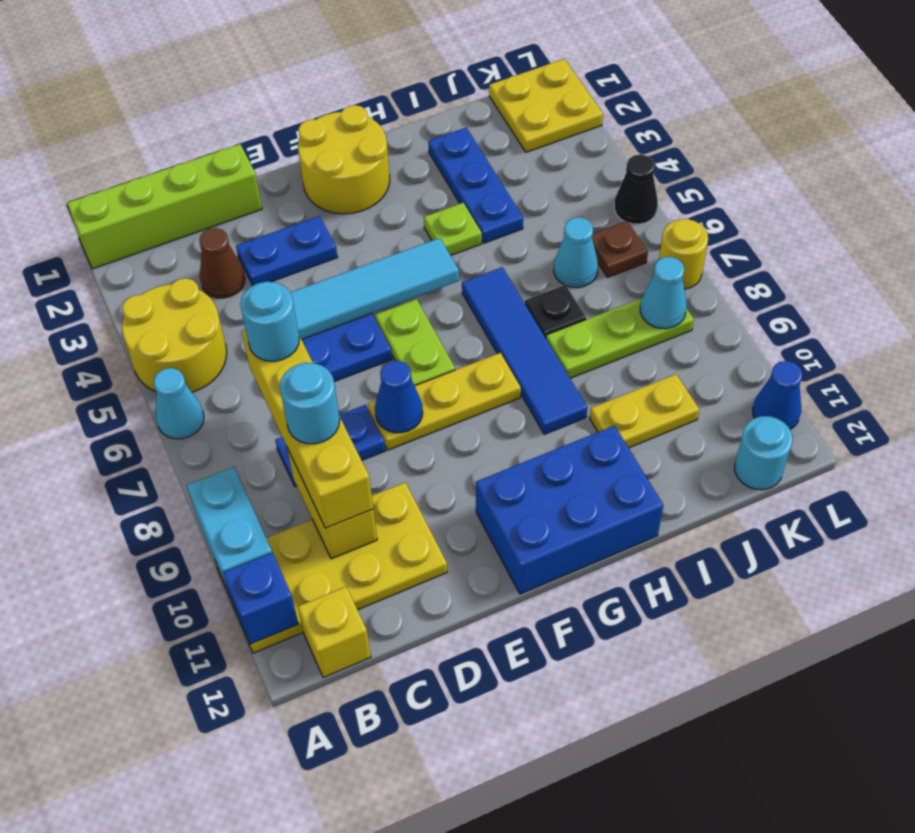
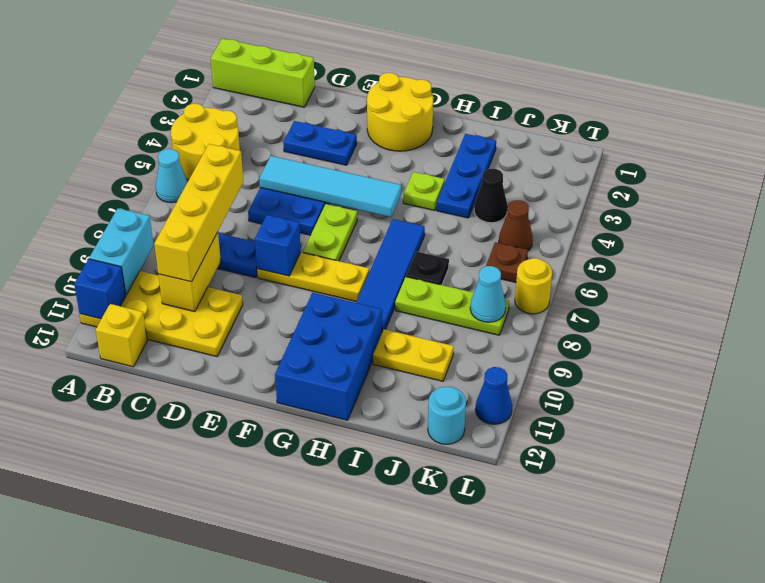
lime brick A1:D1 level 1 -> lime brick A1:C1 level 1
brown cone C3 level 1 -> brown cone K5 level 1
cyan round brick C7 level 4 -> none
cyan round brick C9 level 4 -> none
blue cone E8 level 2 -> blue brick E8 level 2
blue brick F11:H12 level 1 -> blue brick G10:H12 level 1
cyan cone J6 level 1 -> none
yellow plate K1:L2 level 1 -> none
black cone L5 level 1 -> black cone J4 level 1

